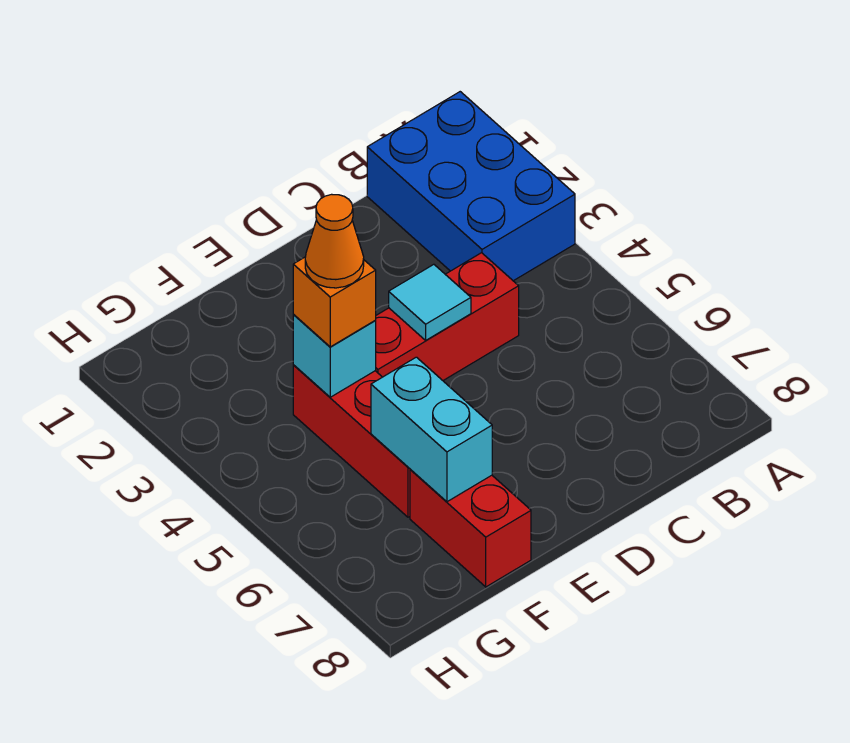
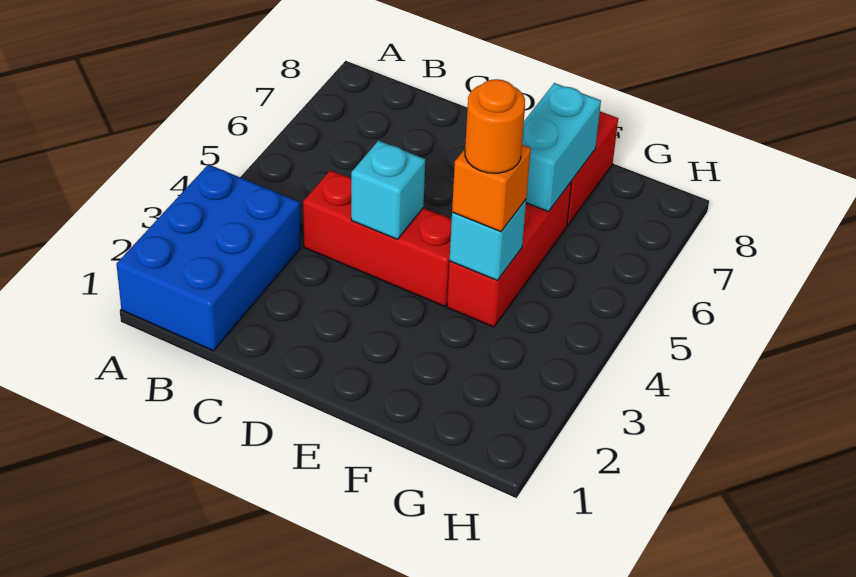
cyan tile D4 level 2 -> cyan brick D4 level 2
orange cone F4 level 4 -> orange round brick F4 level 4

